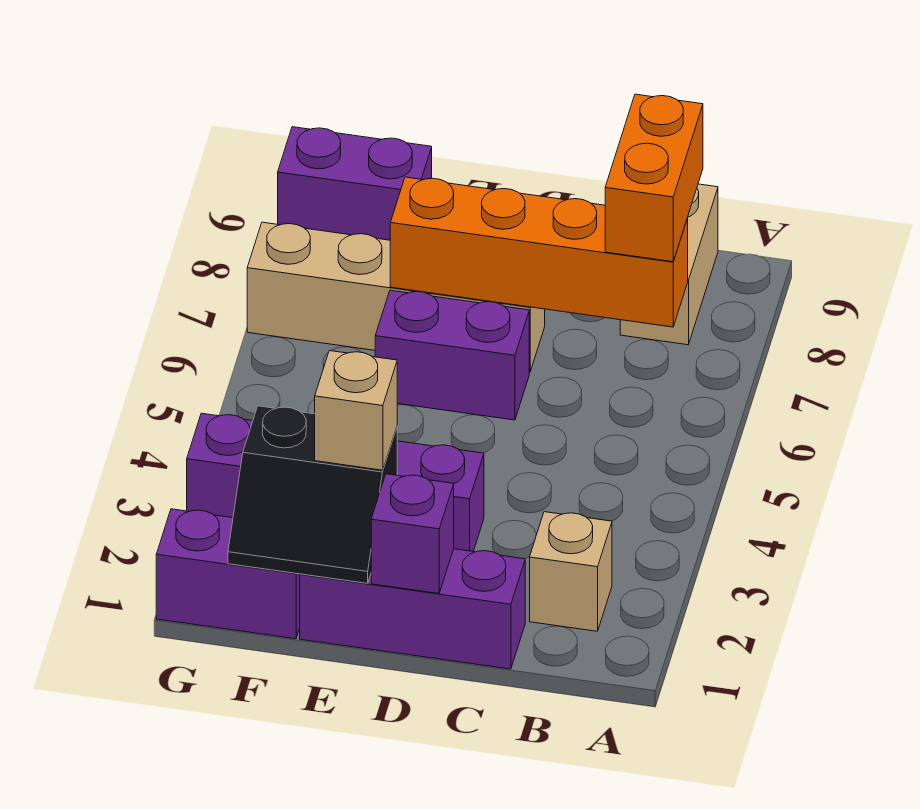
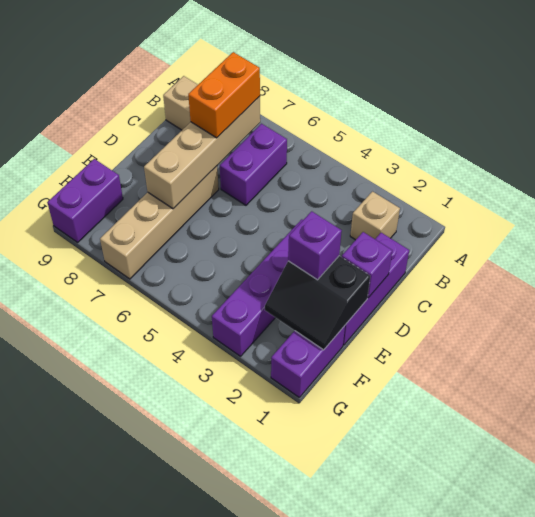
orange brick B7:E7 level 2 -> tan brick B7:E7 level 2
orange brick B7:B8 level 3 -> orange brick B7:C7 level 3
purple brick D6:E6 level 1 -> purple brick B6:C6 level 1
black slope E1:F2 level 2 top 2 -> black slope E1:F2 level 2 top E
tan brick E2 level 3 -> purple brick E2 level 3

